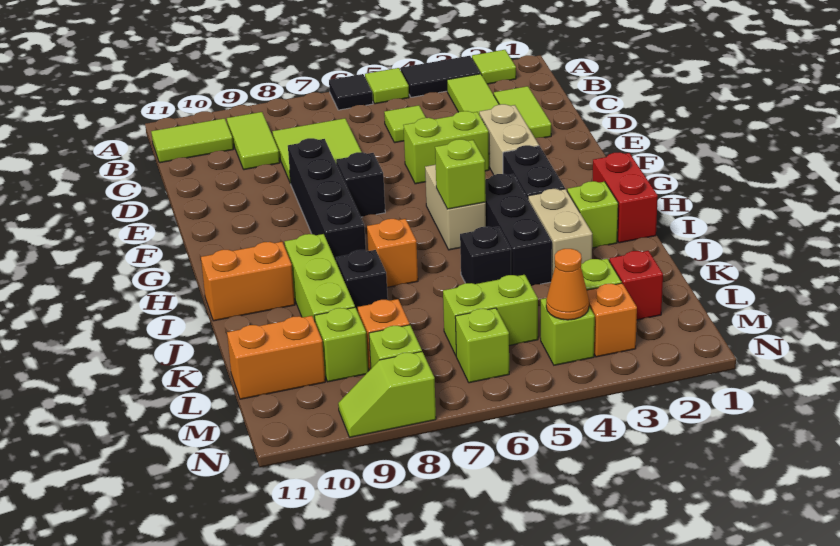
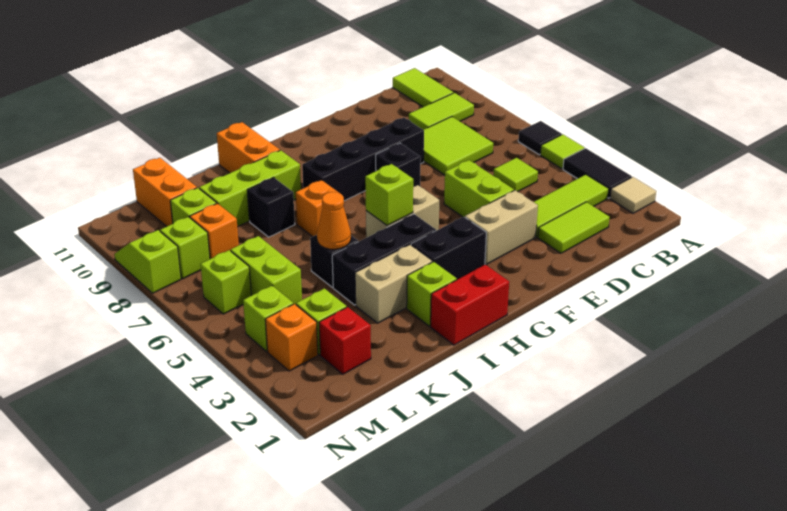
lime tile A2 level 1 -> tan tile A2 level 1
orange cone M4 level 2 -> orange cone J5 level 2

